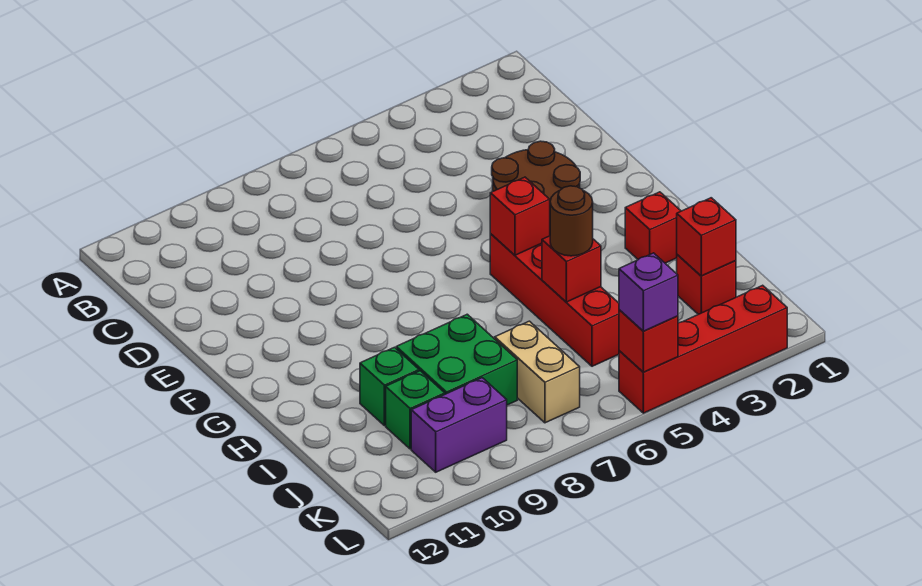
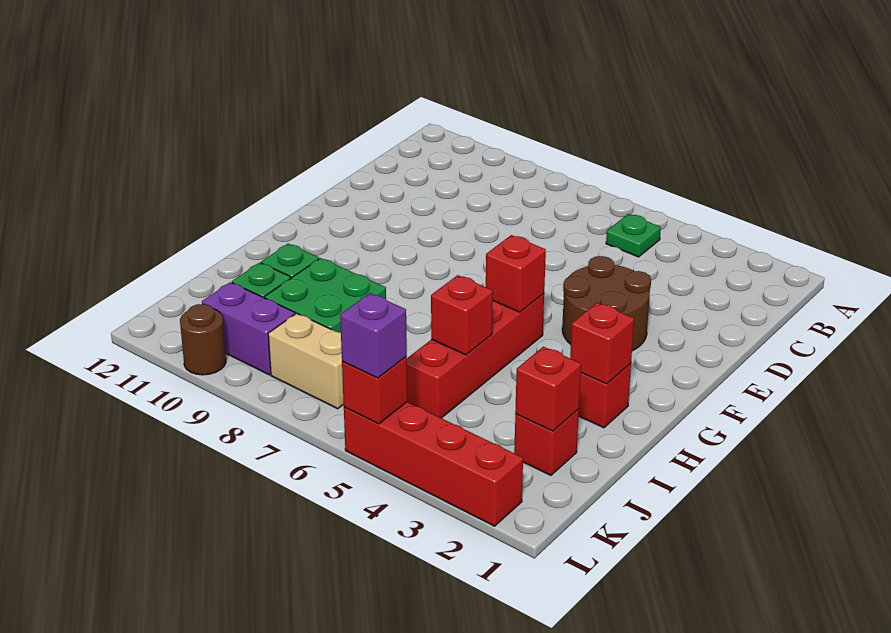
none -> green plate B5 level 1
none -> red brick H2 level 2
brown round brick I5 level 3 -> brown round brick L10 level 1
tan brick J7:K7 level 1 -> tan brick K7:K8 level 1

